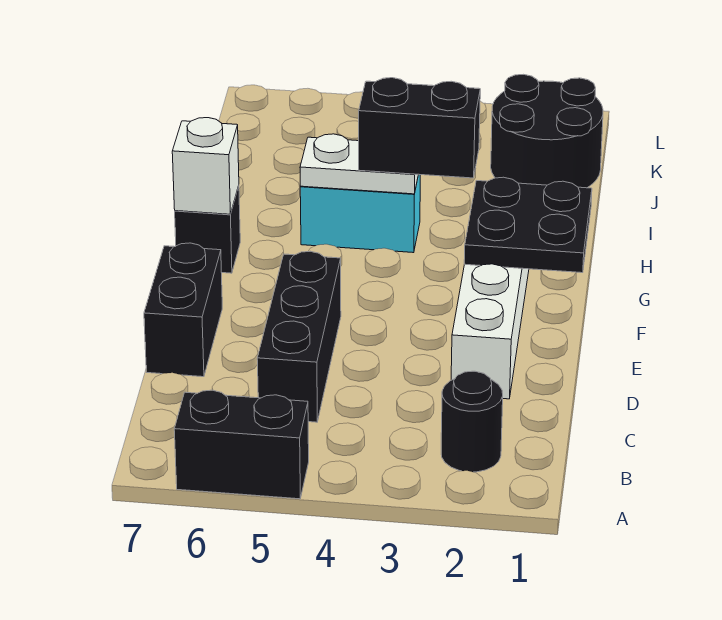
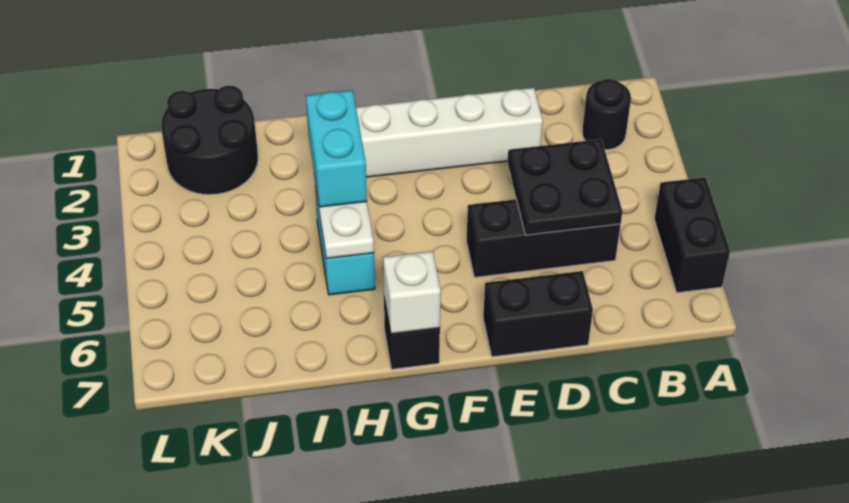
black plate F1:G2 level 2 -> black plate C4:D5 level 2
black brick H3:H4 level 3 -> cyan brick H3:H4 level 3

